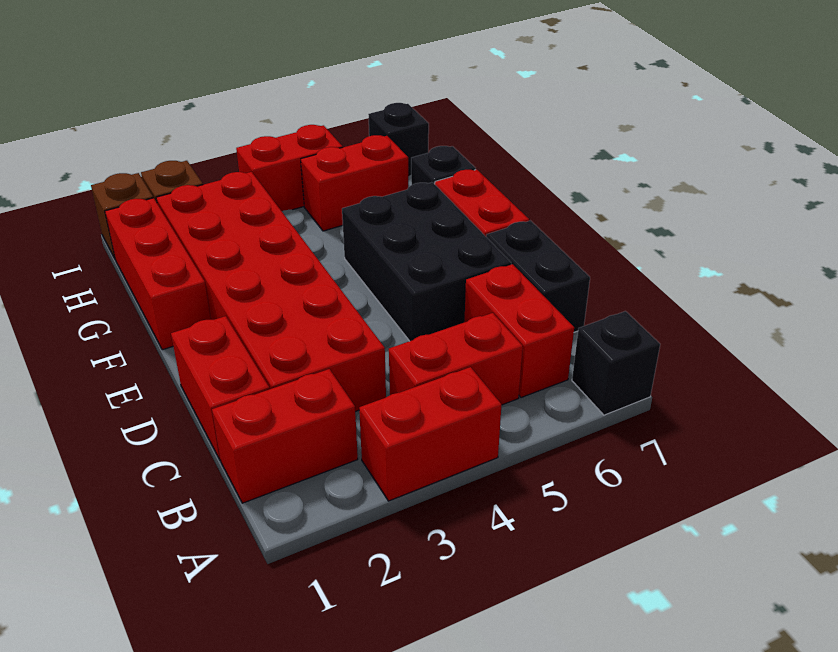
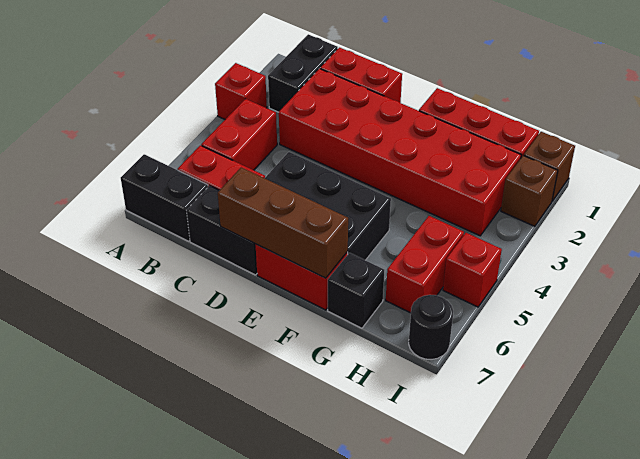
red brick A3:A4 level 1 -> red brick A3 level 1
black brick A7 level 1 -> black brick A7:B7 level 1
red brick B1:B2 level 1 -> black brick B1:B2 level 1
none -> brown brick D7:F7 level 2
red brick I4:I5 level 1 -> red brick I5 level 1
black brick I7 level 1 -> black round brick I7 level 1

